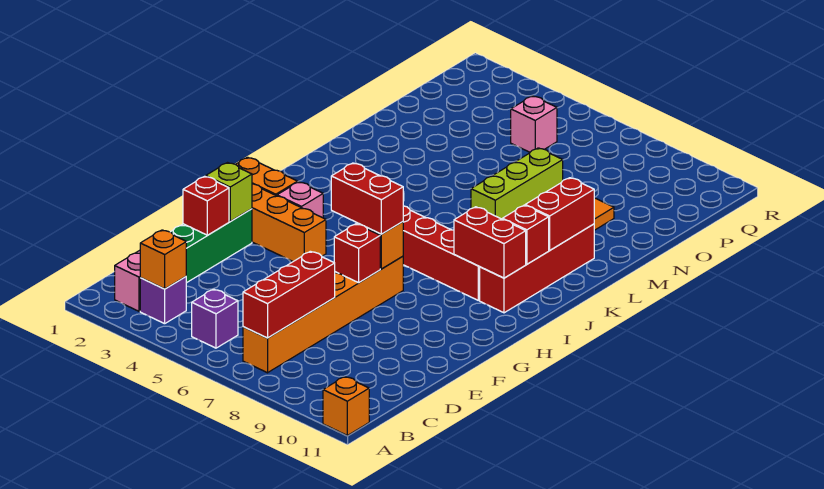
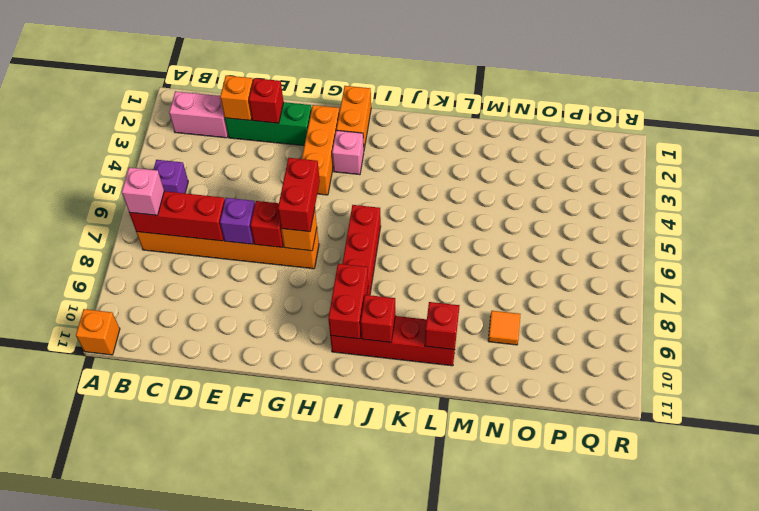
purple brick B3 level 1 -> purple brick E7 level 2
orange brick B3 level 2 -> orange brick D2 level 2
lime brick F2 level 2 -> none
red brick K10:L10 level 2 -> red brick L10 level 2
lime brick L7:N7 level 1 -> none
pink brick P5 level 1 -> pink brick B7 level 3

